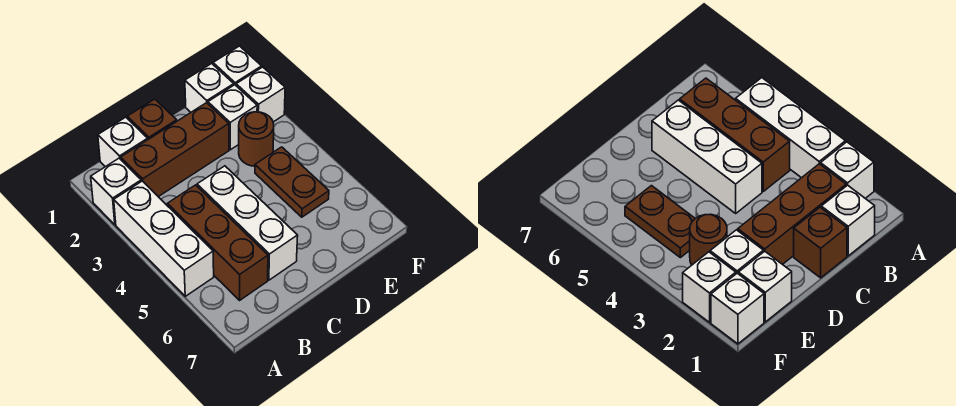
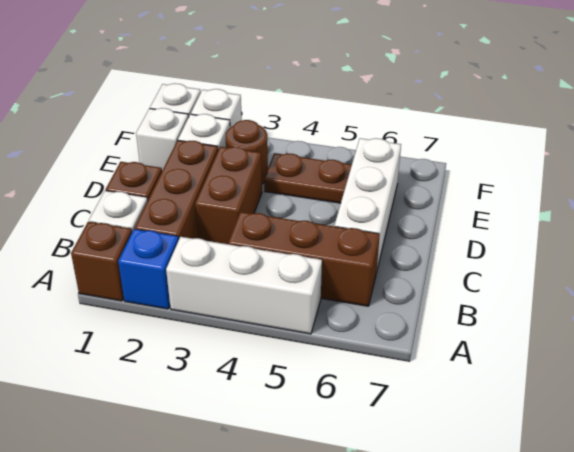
none -> brown brick A1 level 1
white brick A2 level 1 -> blue brick A2 level 1
none -> brown brick C3:D3 level 1
white brick C4:C6 level 1 -> white brick C6:E6 level 1

